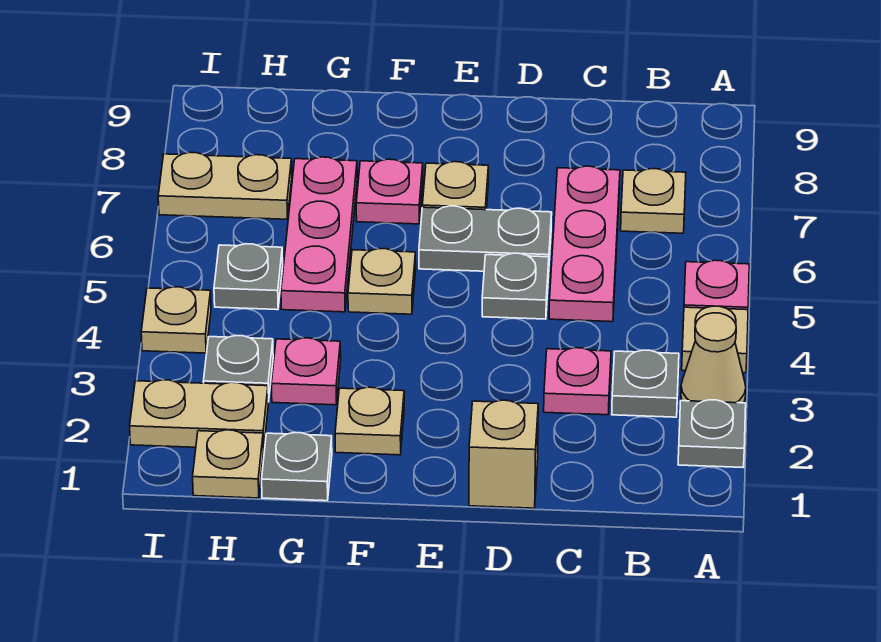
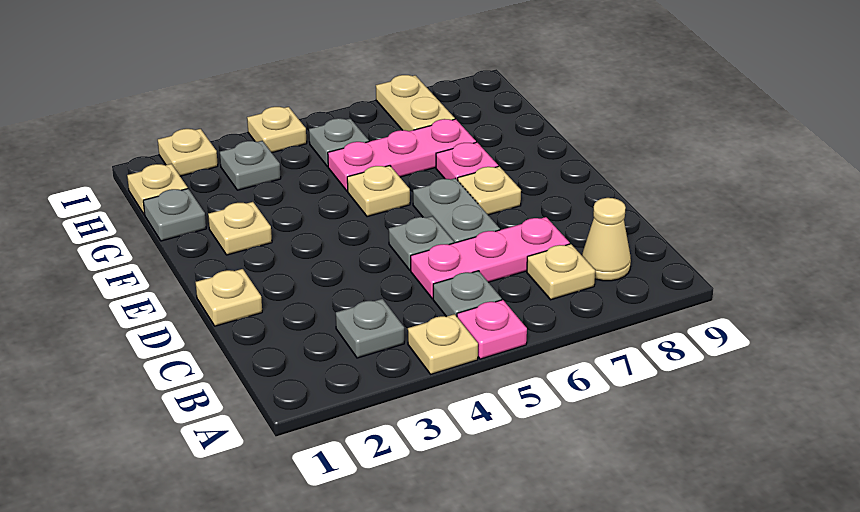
grey plate A2 level 1 -> grey plate B5 level 1
tan cone A3 level 1 -> tan cone B8 level 1
pink plate C3 level 1 -> none
tan brick D1 level 1 -> tan plate D1 level 1
pink plate G3 level 1 -> none
tan plate H2:I2 level 1 -> tan plate I2 level 1

